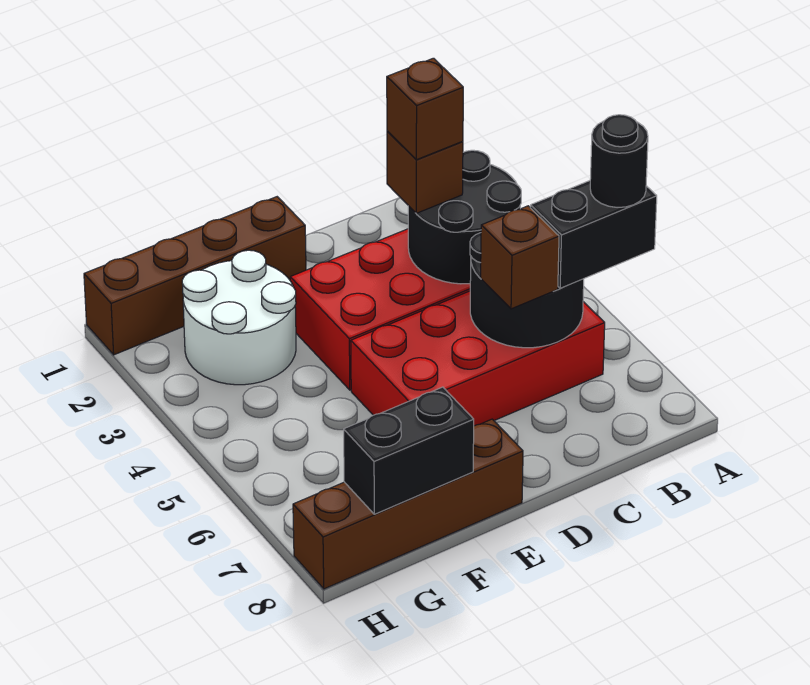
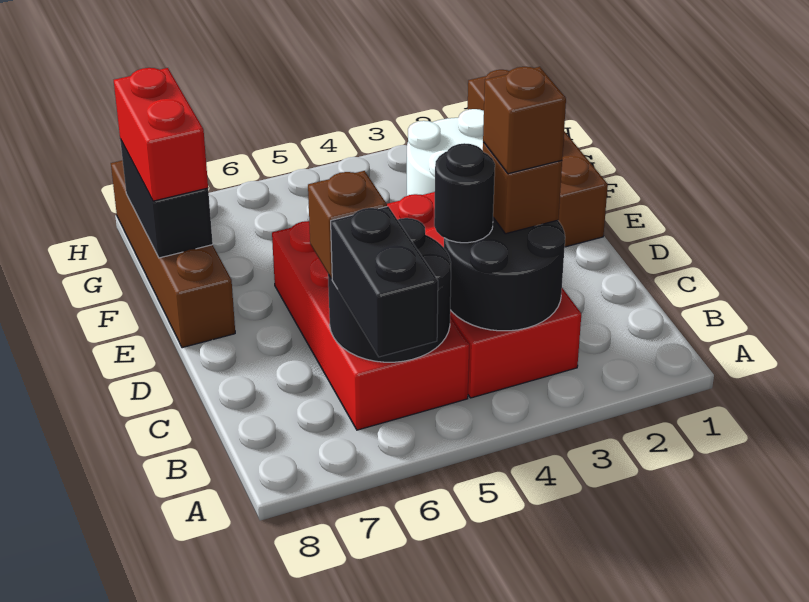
black round brick A6 level 4 -> black round brick C4 level 3
none -> red brick F8:G8 level 3

